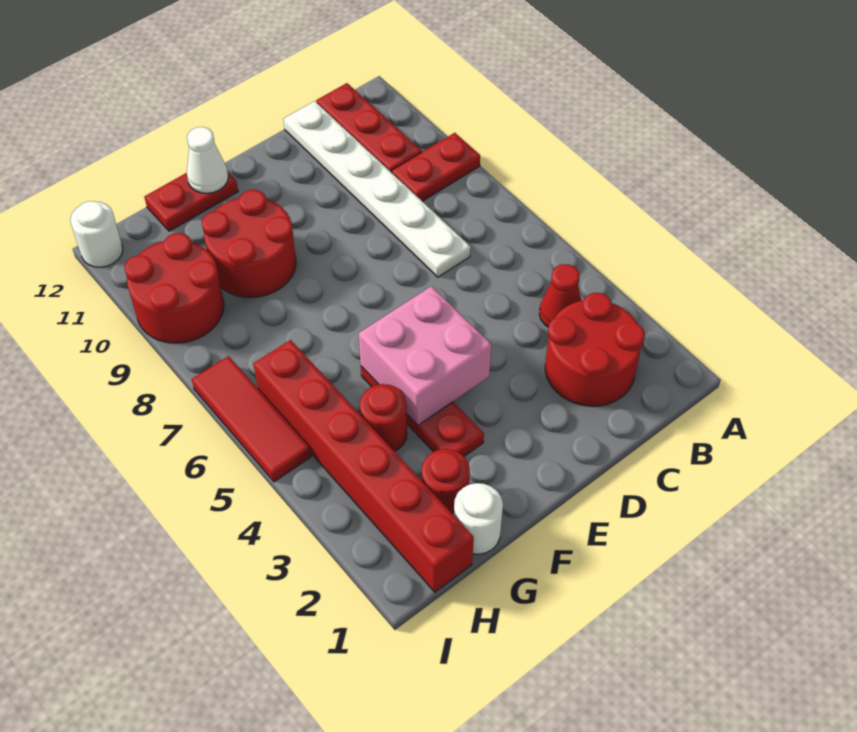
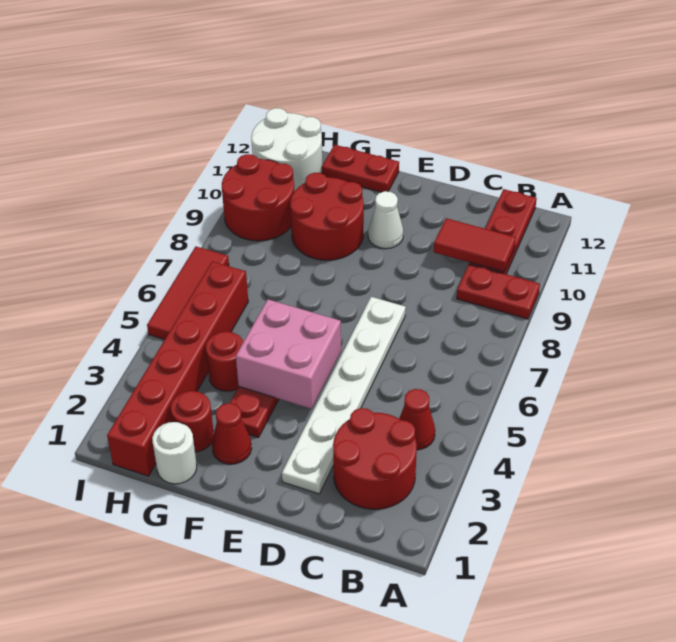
none -> red tile B10:C10 level 2
white plate C7:C12 level 1 -> white plate D2:D7 level 1
none -> red cone F2 level 1
white cone F12 level 2 -> white cone E10 level 1
white round brick I12 level 1 -> white round brick H11:I12 level 1

